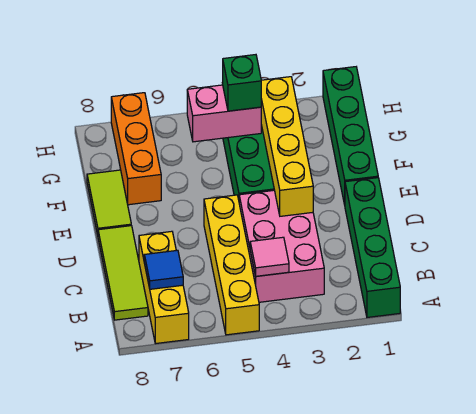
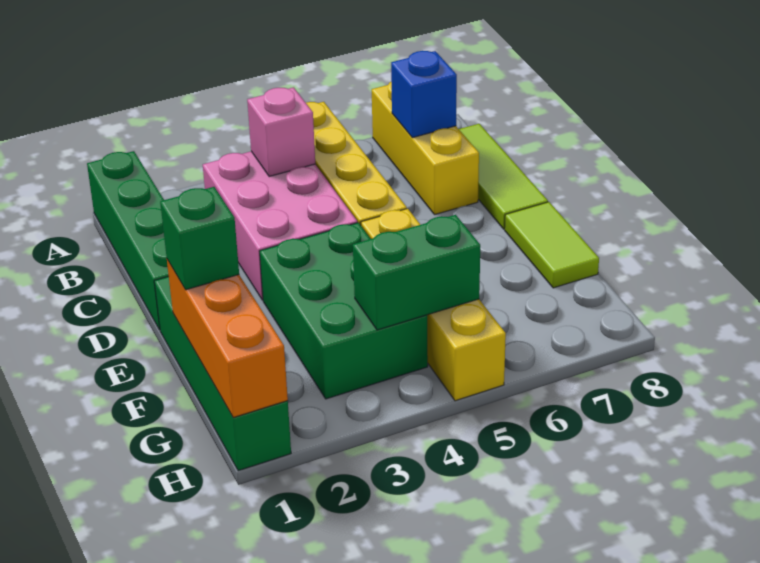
pink tile B4 level 2 -> pink brick B4 level 2
blue tile B7 level 2 -> blue brick B7 level 2
yellow brick D3:G3 level 2 -> yellow brick E5:H5 level 1
orange brick F7:H7 level 1 -> orange brick F1:H1 level 2
pink brick G4:G5 level 2 -> green brick G4:G5 level 2
green brick G4 level 3 -> green brick F1 level 3

